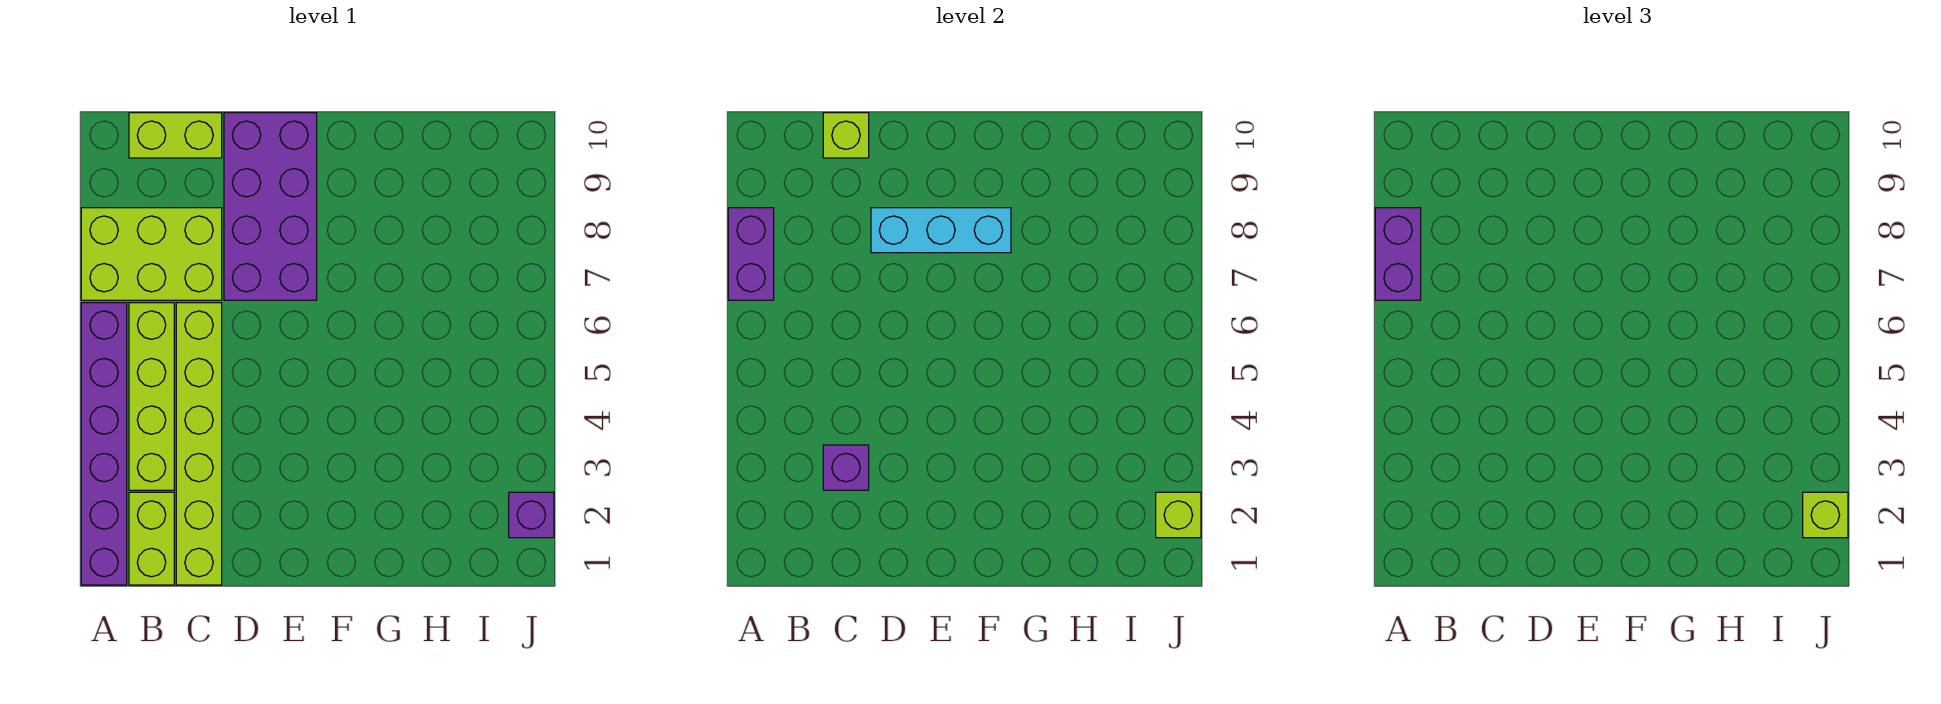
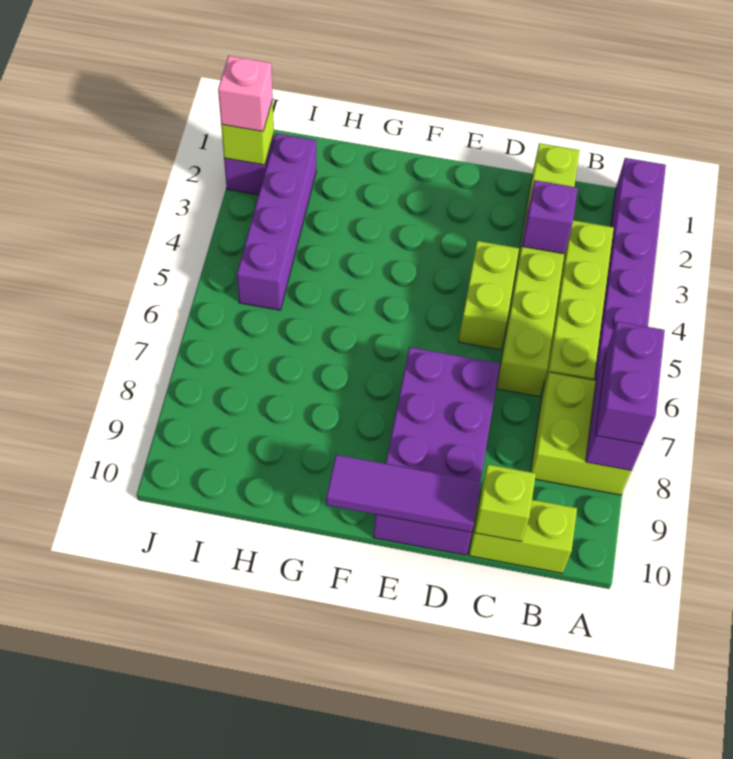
lime brick A7:C8 level 1 -> lime brick A7:B8 level 1
lime brick B1:B2 level 1 -> lime brick D4:D5 level 1
cyan brick D8:F8 level 2 -> none
none -> purple tile D10:F10 level 2
none -> purple brick I2:I5 level 1
lime brick J2 level 3 -> pink brick J2 level 3

